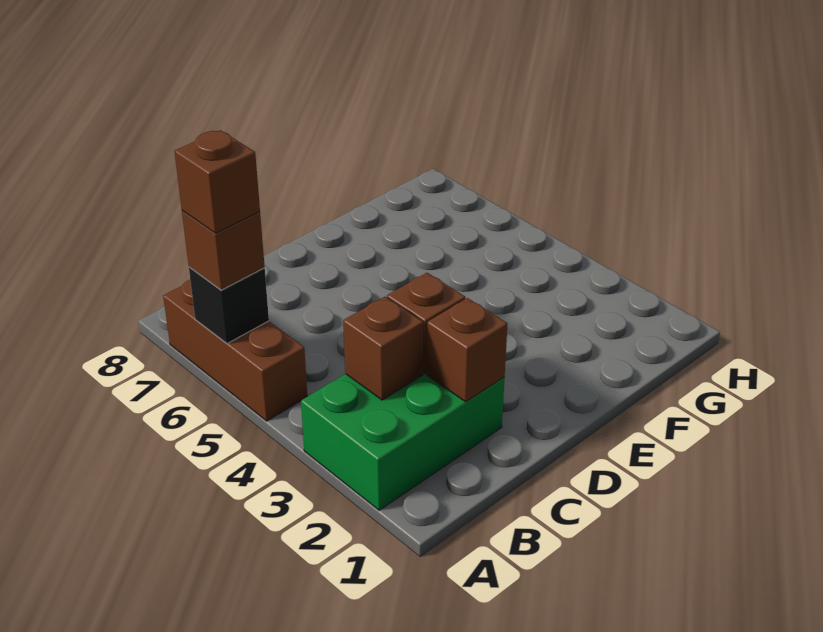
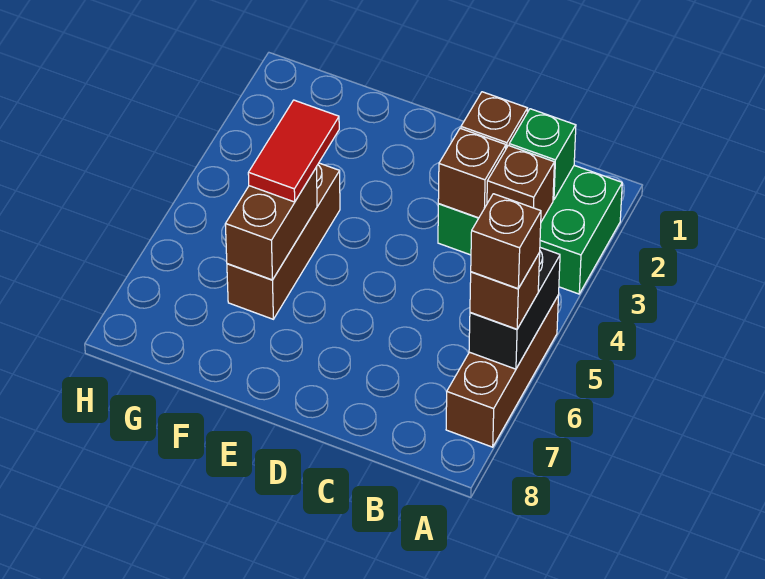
black brick A6 level 2 -> black brick A5:A6 level 2
none -> green brick B2 level 2
none -> brown brick F4:F6 level 1
none -> red tile F4:F5 level 3
none -> brown brick F5:F6 level 2

